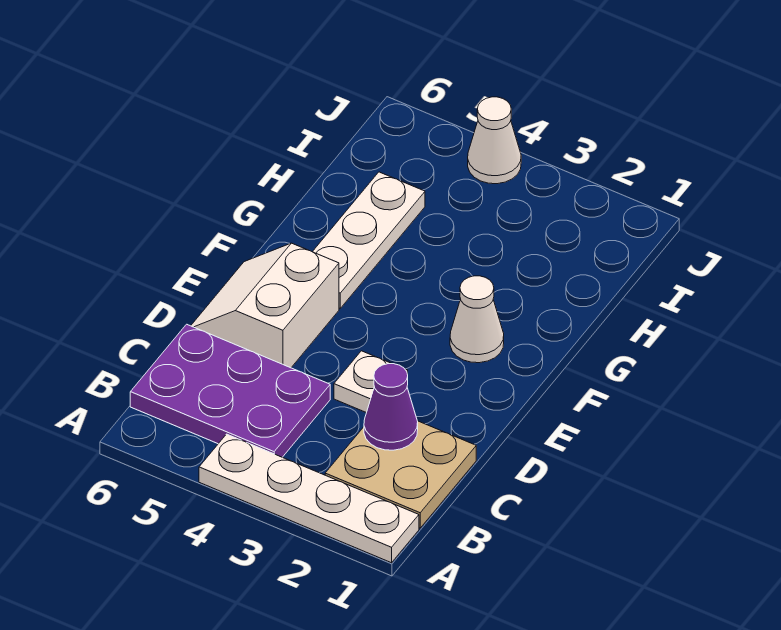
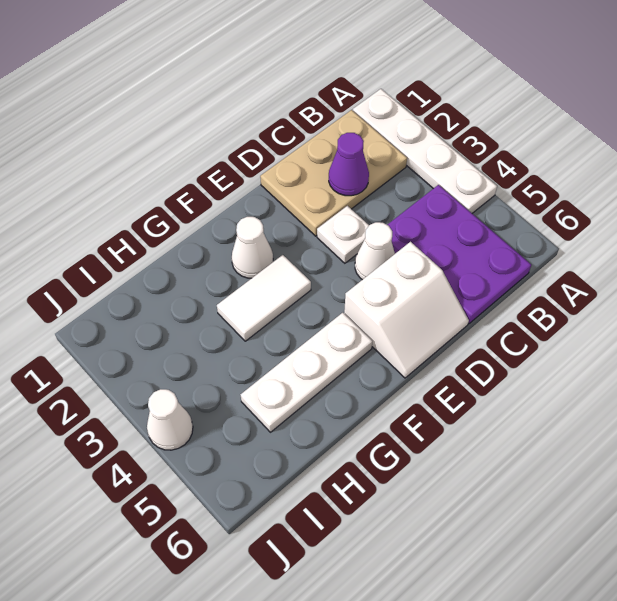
tan plate B1:C2 level 1 -> tan plate B1:D2 level 1
none -> white cone D4 level 1
none -> white tile F3:G3 level 1

